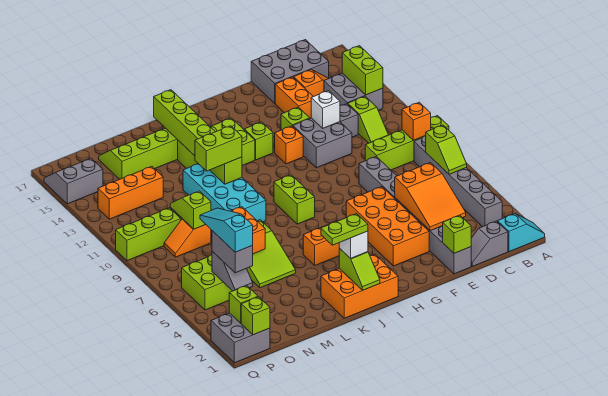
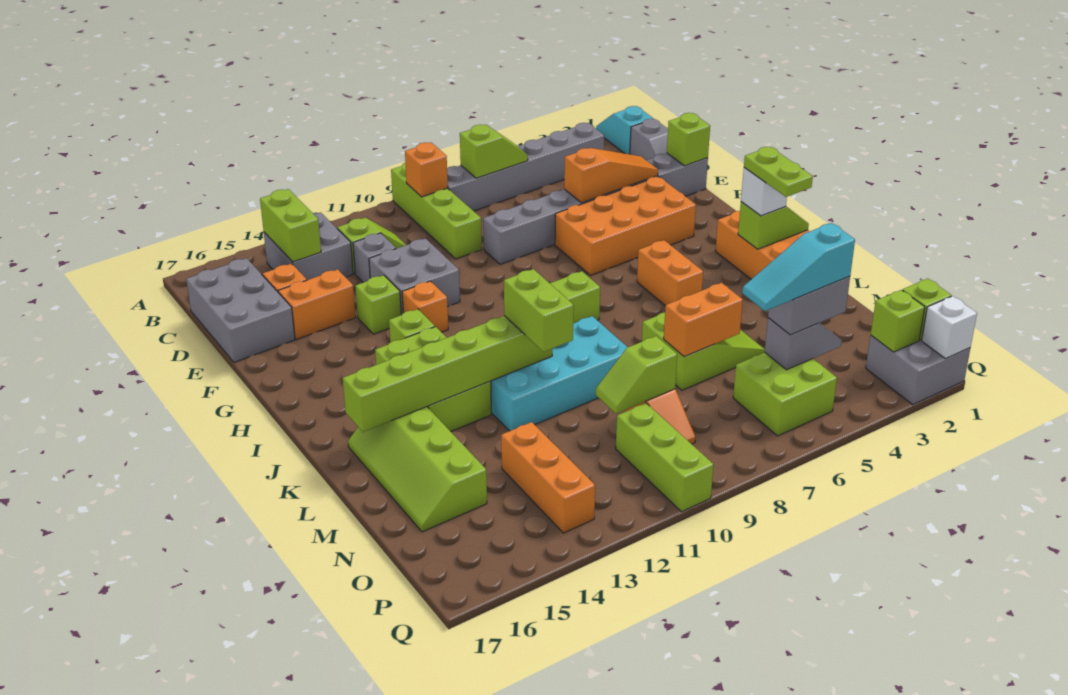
lime brick B13:B14 level 2 -> lime brick B14:C14 level 2
orange slope D3:E5 level 2 top 5 -> orange slope E3:E5 level 2 top 5
white brick E12 level 2 -> white brick Q1 level 2
grey slope P15:Q16 level 1 top 15 -> none

